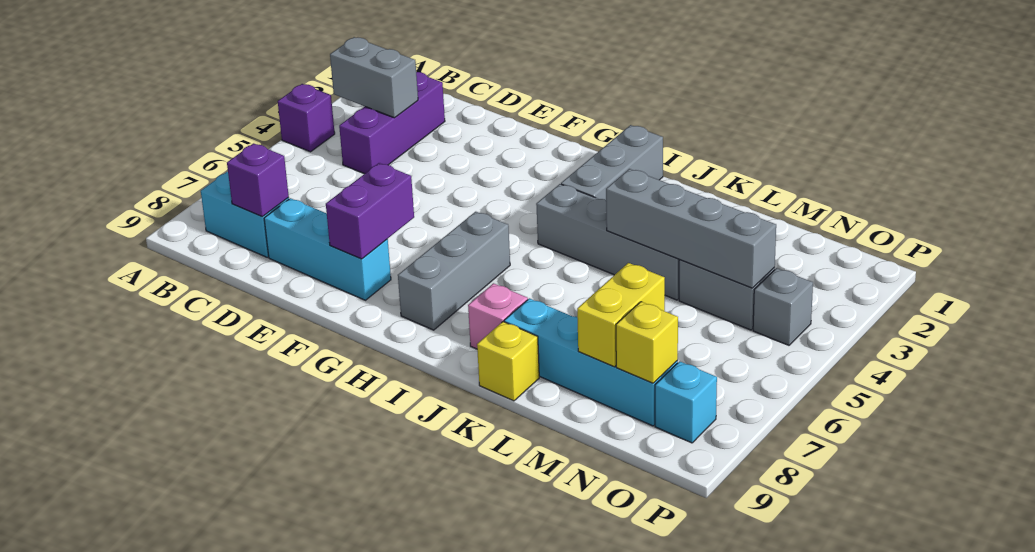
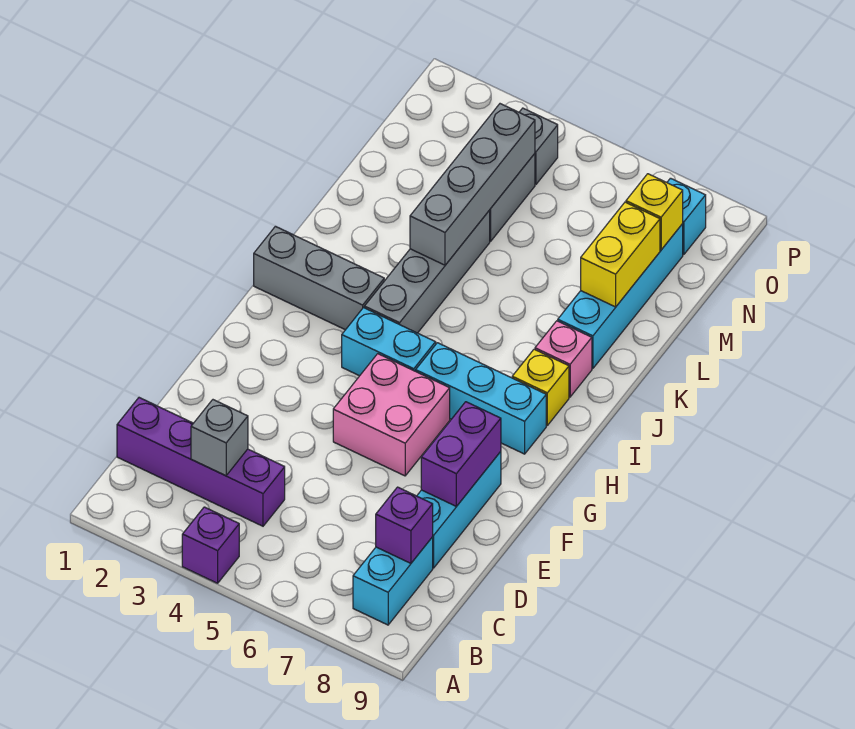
grey brick B3:C3 level 2 -> grey brick C3 level 2
purple brick C2:C4 level 1 -> purple brick C1:C4 level 1
none -> pink brick F5:G6 level 1
purple brick F7:F8 level 2 -> purple brick E8:F8 level 2
none -> cyan brick H4:H5 level 1
grey brick H6:H8 level 1 -> cyan brick H6:H8 level 1
yellow brick K9 level 1 -> yellow brick I8 level 1
yellow brick M7:M8 level 2 -> yellow brick L8:M8 level 2

